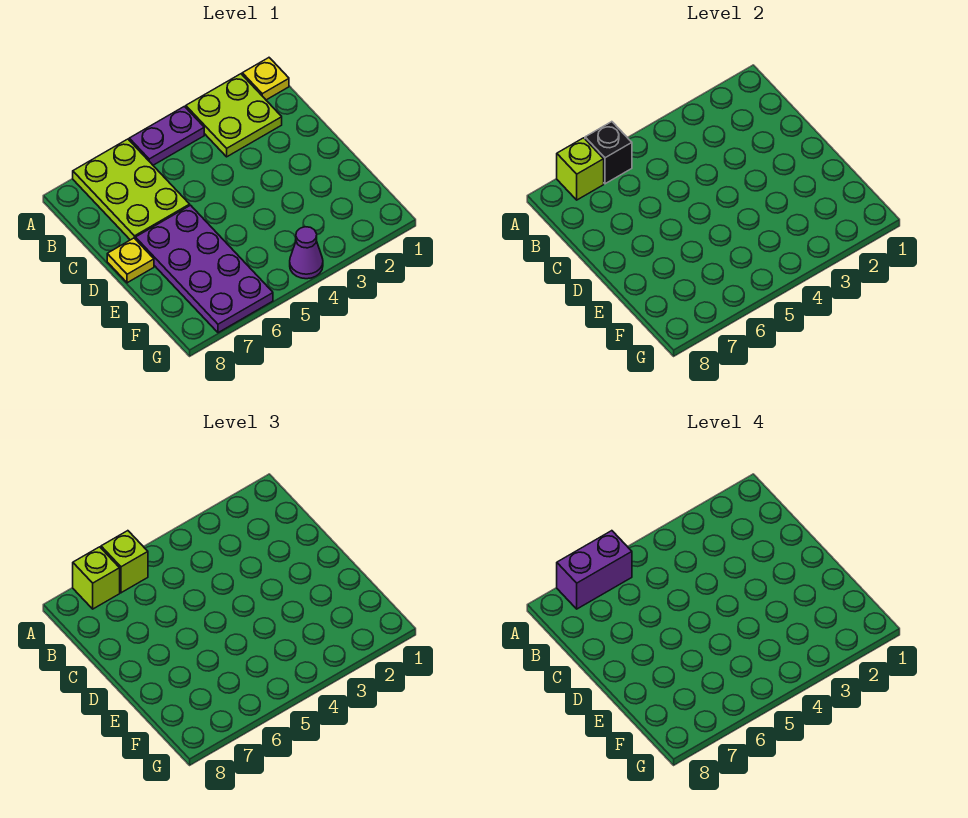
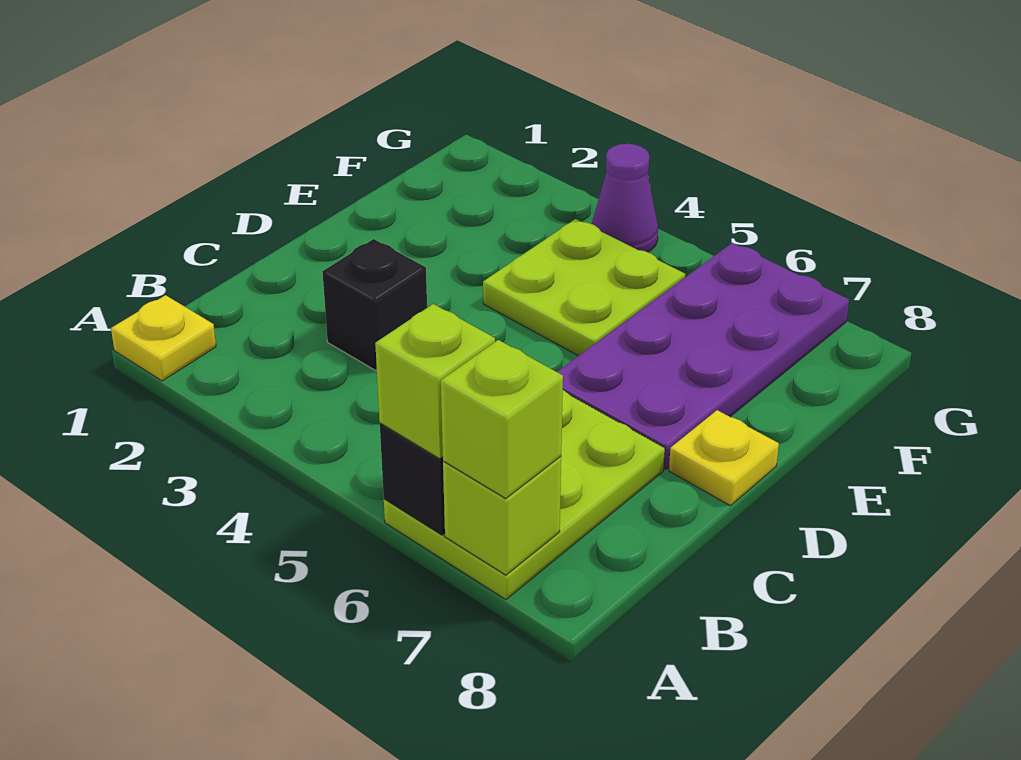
lime plate A2:B3 level 1 -> lime plate E4:F5 level 1
purple plate A4:A5 level 1 -> none
purple brick A6:A7 level 4 -> none
none -> black brick C3 level 1

